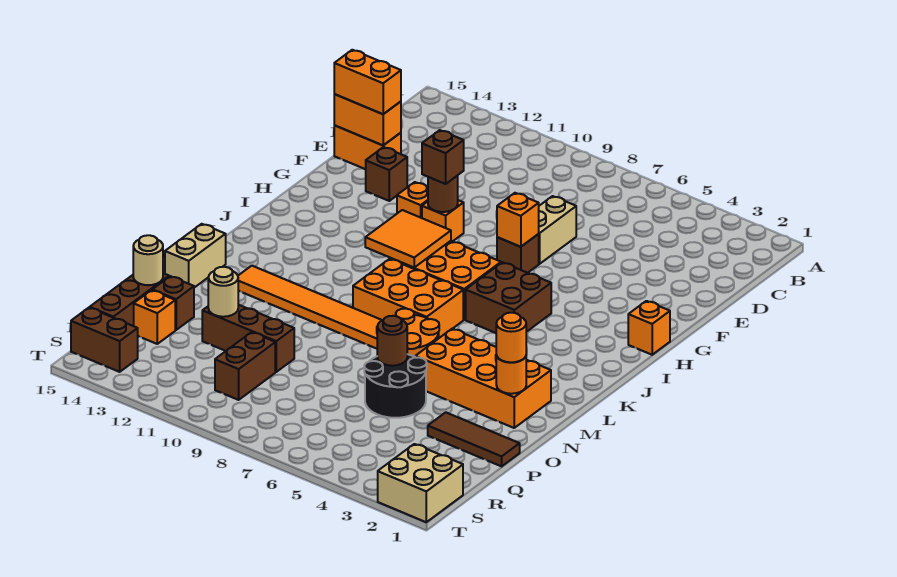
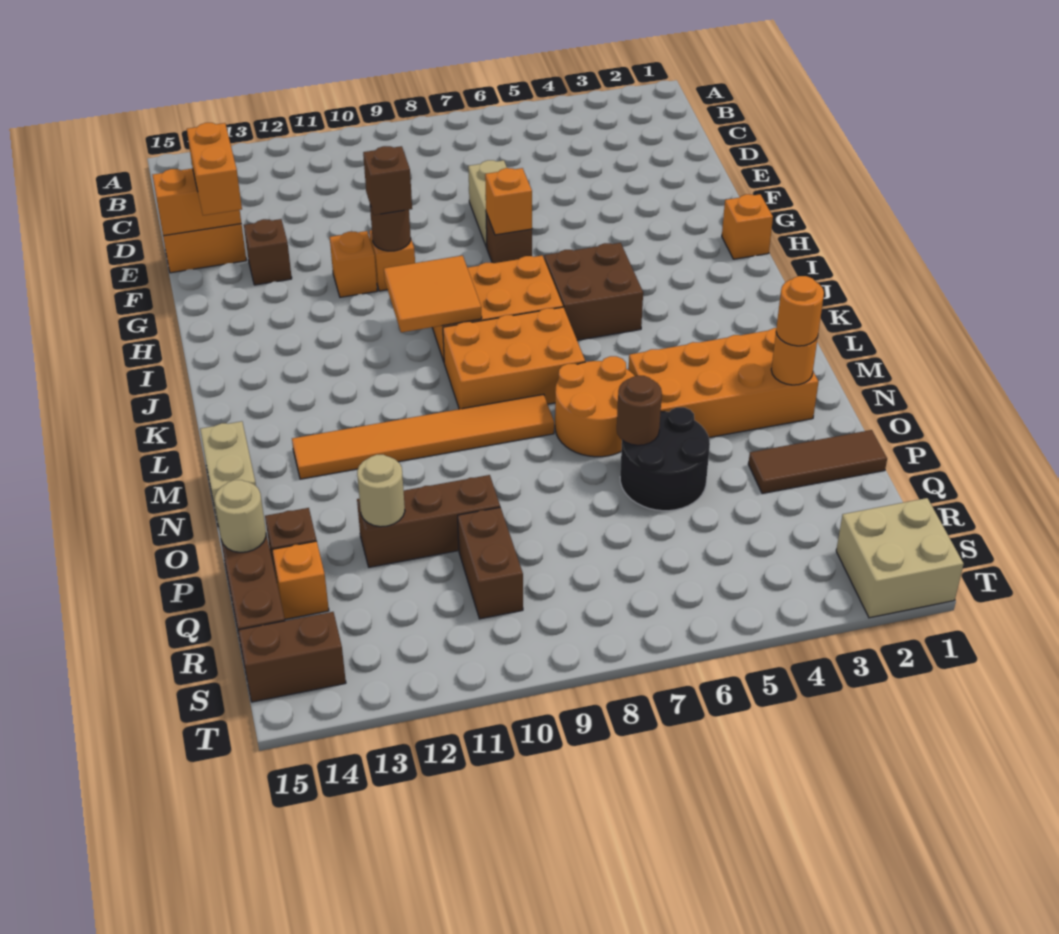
orange brick E14:E15 level 3 -> orange brick E14:F14 level 3

